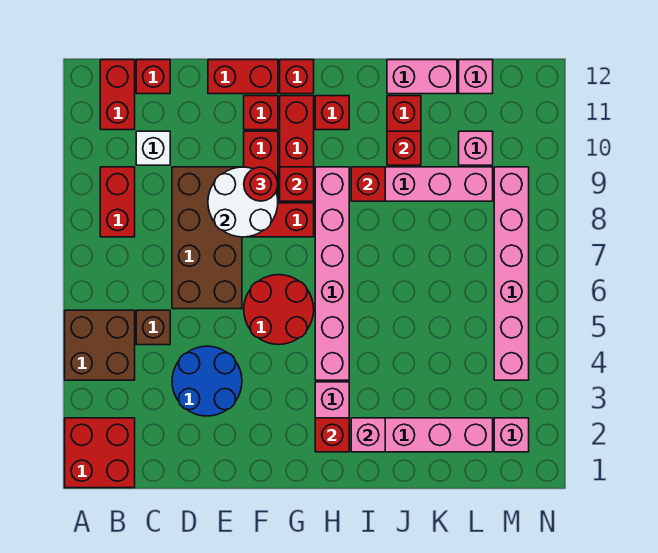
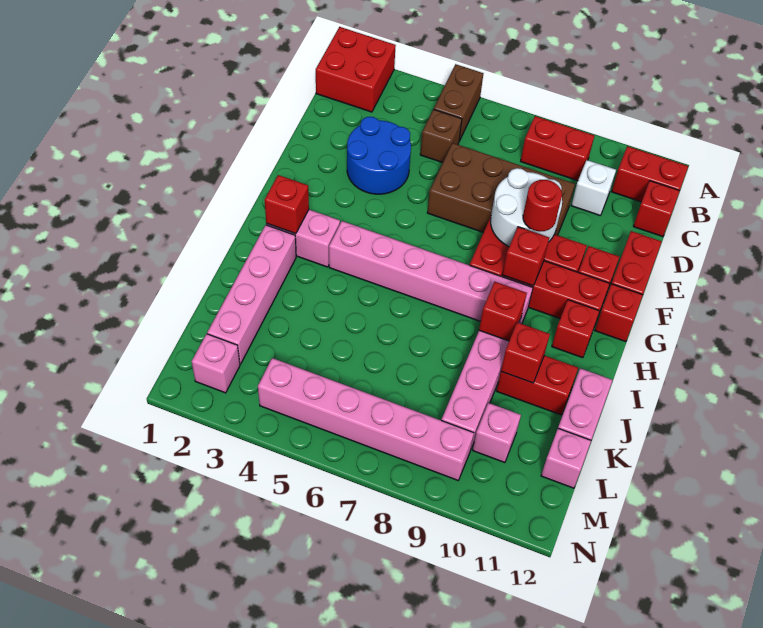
brown brick A4:B5 level 1 -> brown brick A5:B5 level 1
red round brick F5:G6 level 1 -> none
pink brick I2 level 2 -> none

